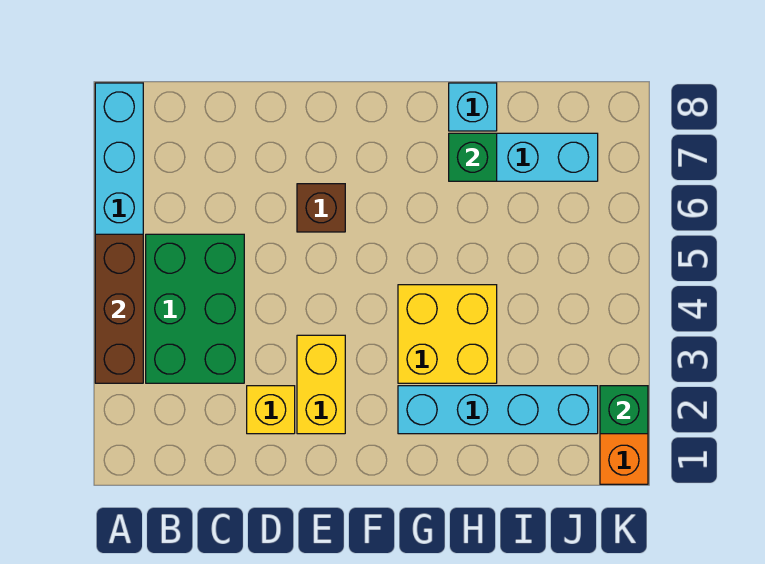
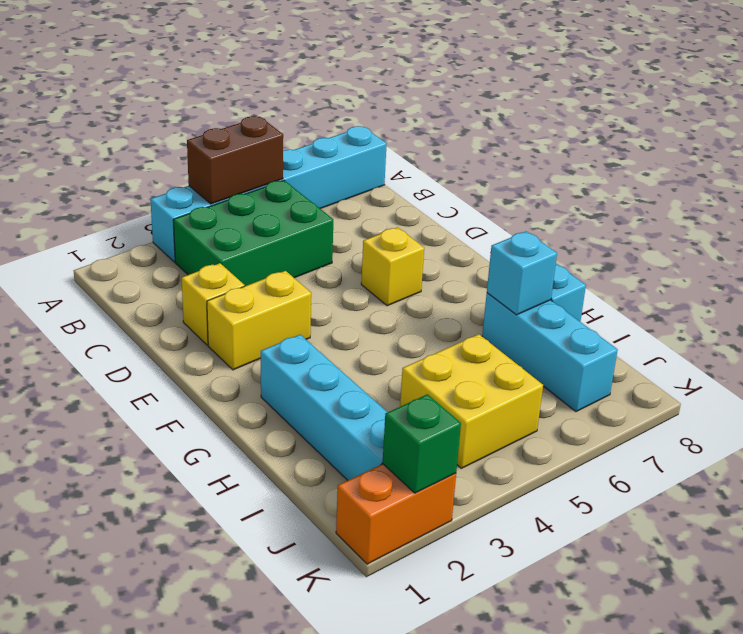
brown brick A3:A5 level 2 -> brown brick A4:A5 level 2
brown brick E6 level 1 -> yellow brick E6 level 1
yellow brick G3:H4 level 1 -> yellow brick I4:J5 level 1
green brick H7 level 2 -> cyan brick H7 level 2

